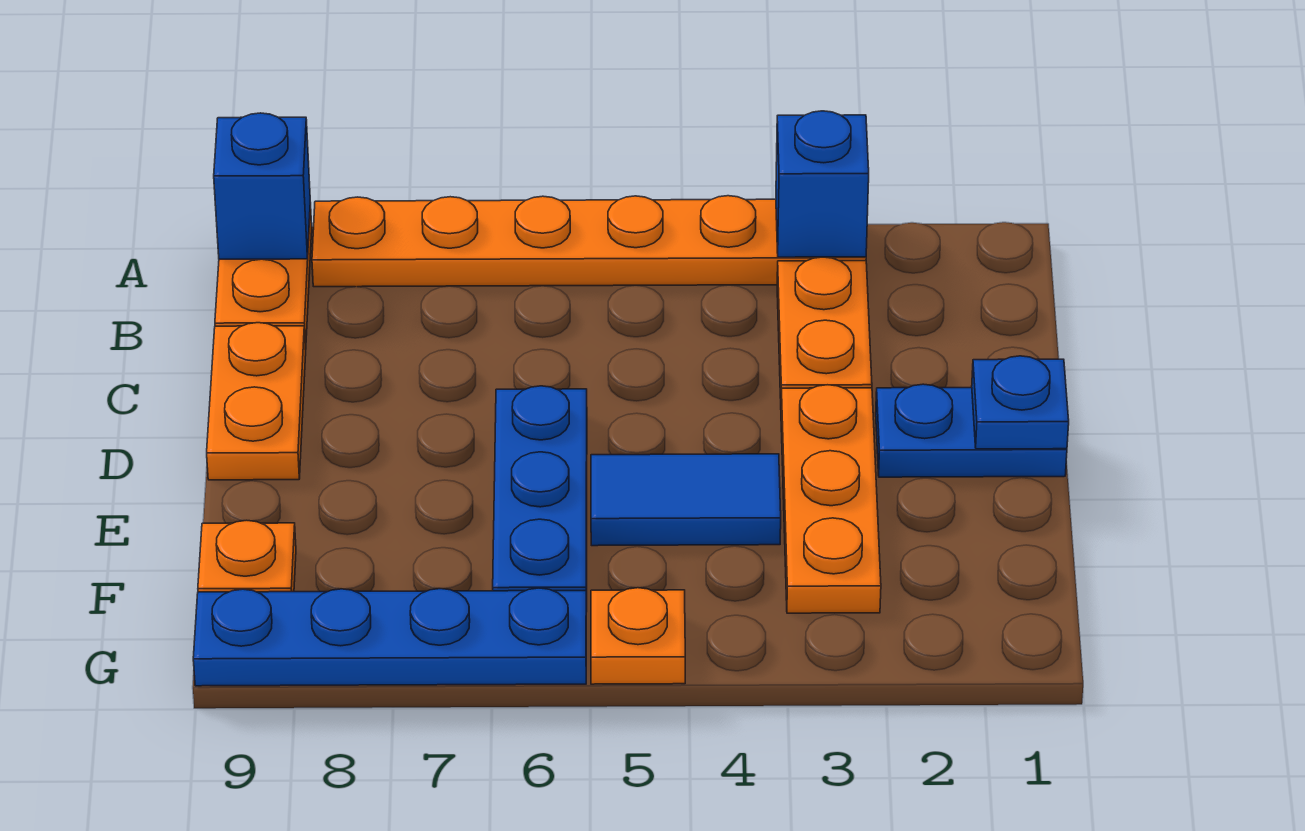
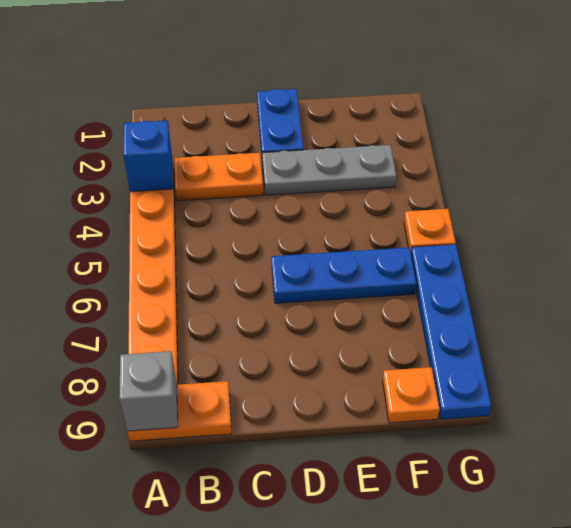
blue brick A9 level 2 -> grey brick A9 level 2
orange plate C9:D9 level 1 -> none
blue plate D1 level 2 -> none
orange plate D3:F3 level 1 -> grey plate D3:F3 level 1
blue tile E4:E5 level 1 -> none

